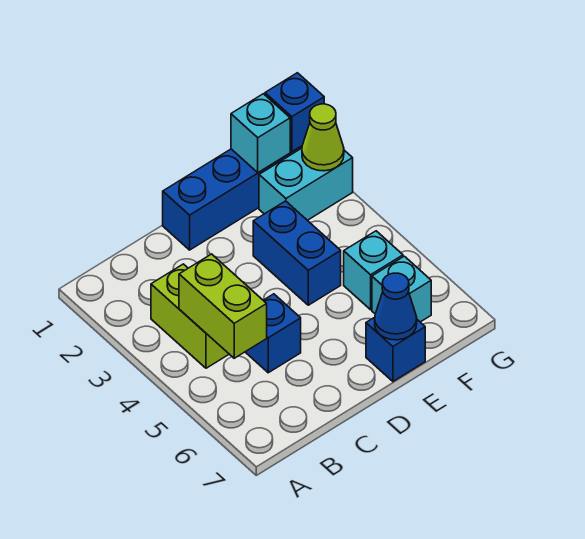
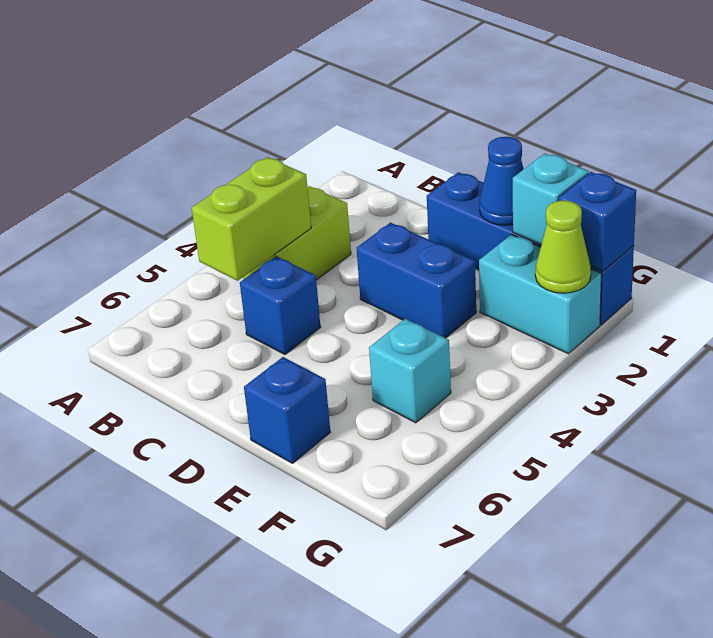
blue brick E3:E4 level 1 -> blue brick D3:E3 level 1
blue cone E7 level 2 -> blue cone E1 level 2
cyan brick F6 level 1 -> none

